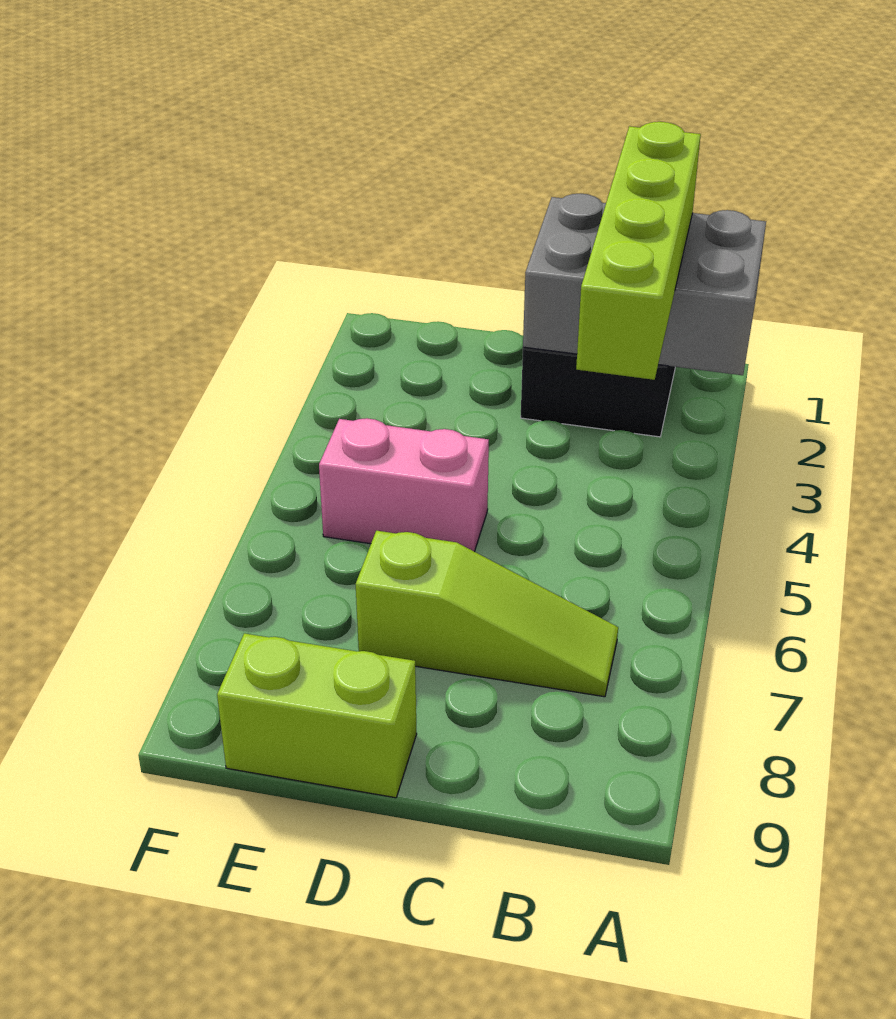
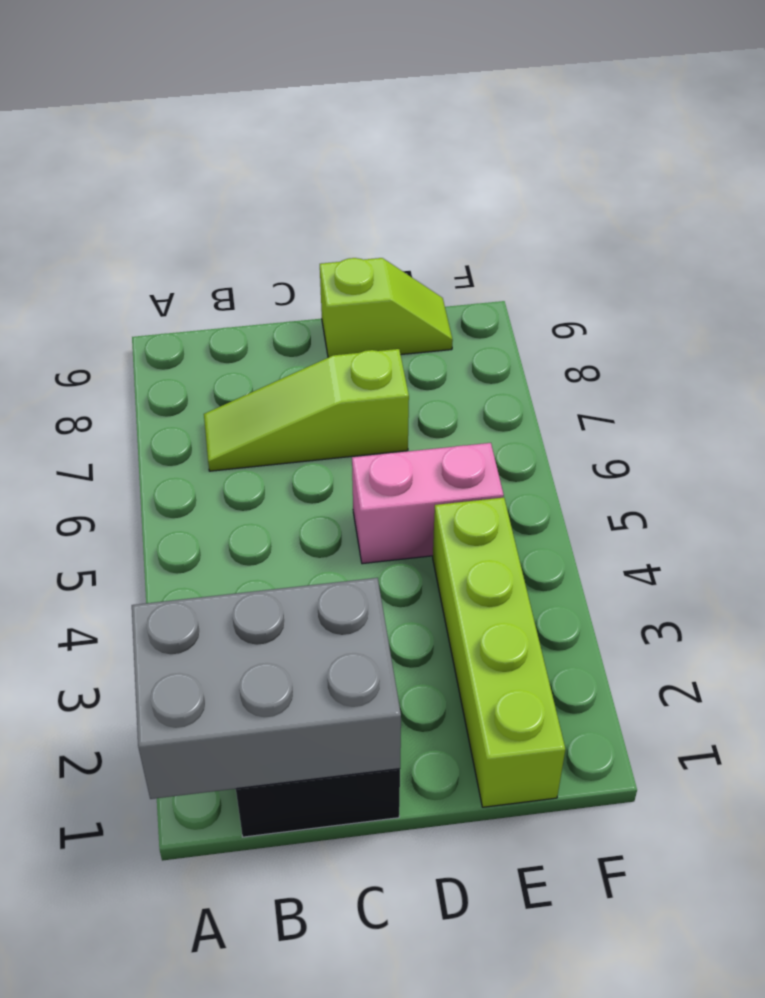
lime brick B1:B4 level 3 -> lime brick E1:E4 level 1
lime brick D9:E9 level 1 -> lime slope D9:E9 level 1 top D

